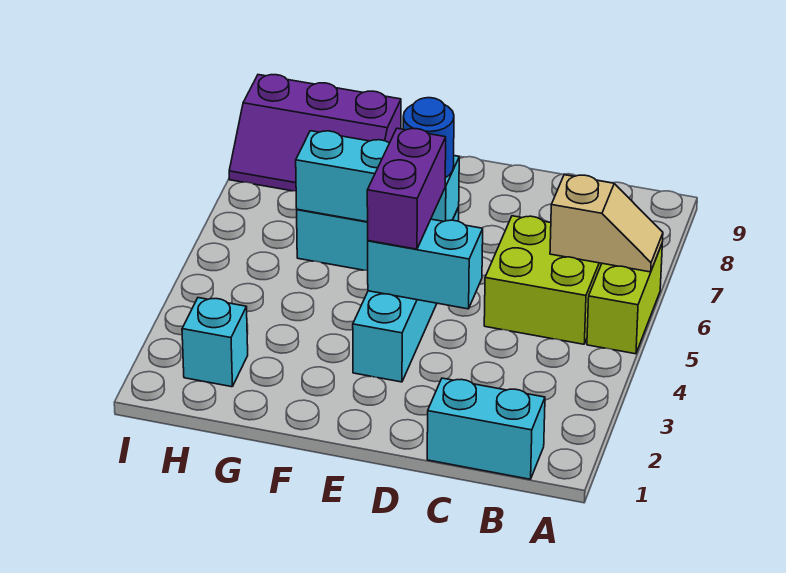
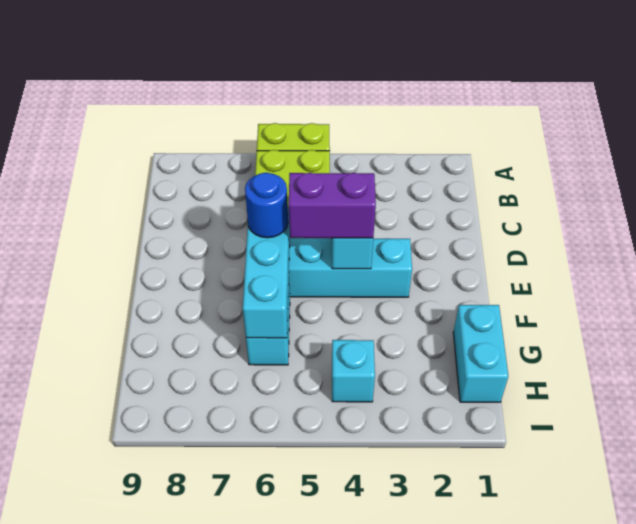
tan slope A6:B6 level 2 top B -> none
cyan brick B1:C1 level 1 -> cyan brick G1:H1 level 1
purple slope G8:I9 level 1 top 9 -> none
cyan brick H2 level 1 -> cyan brick H4 level 1

